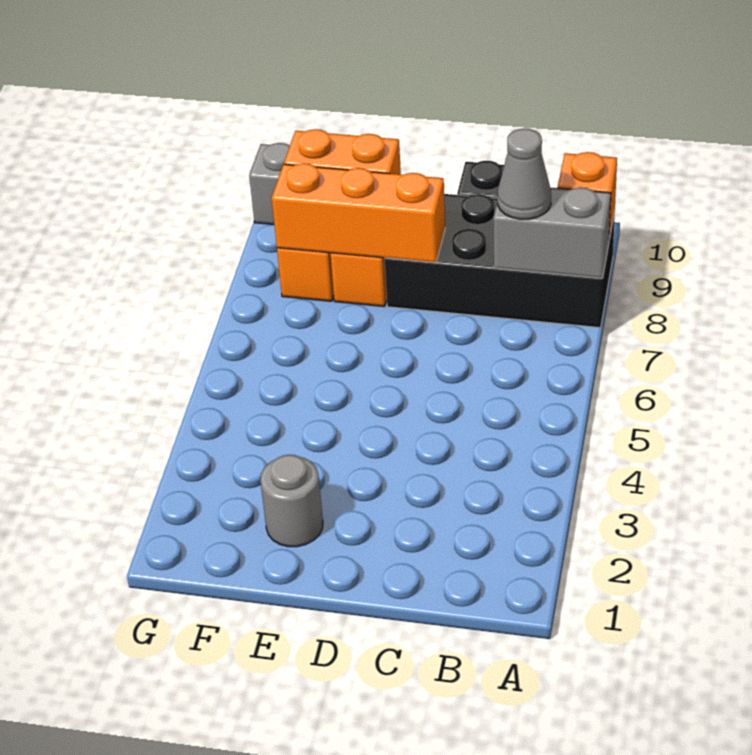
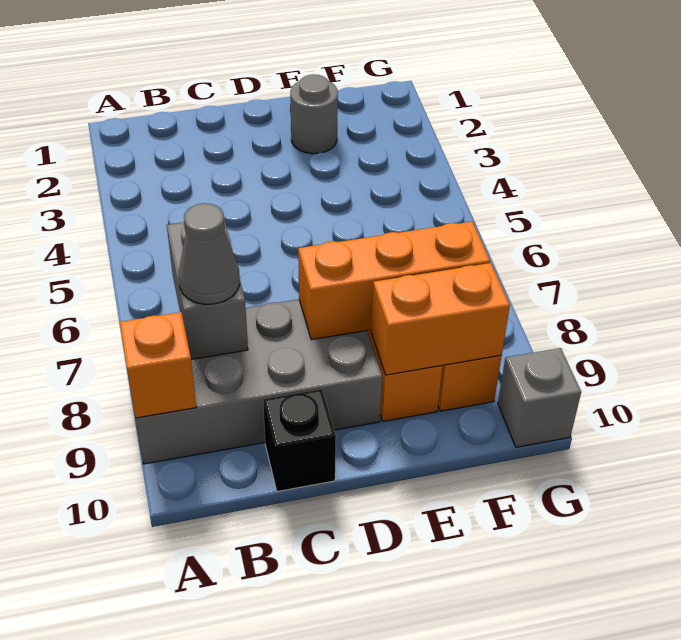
black brick A8:D9 level 1 -> grey brick A8:D9 level 1
grey brick A8:B8 level 2 -> grey brick B7:B8 level 2

